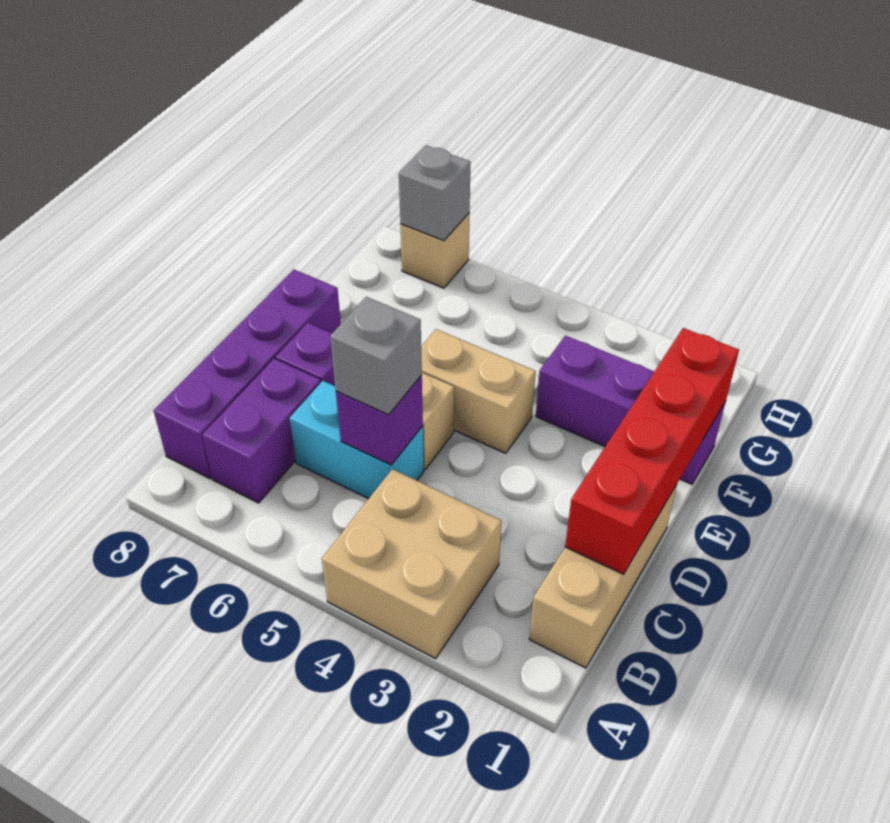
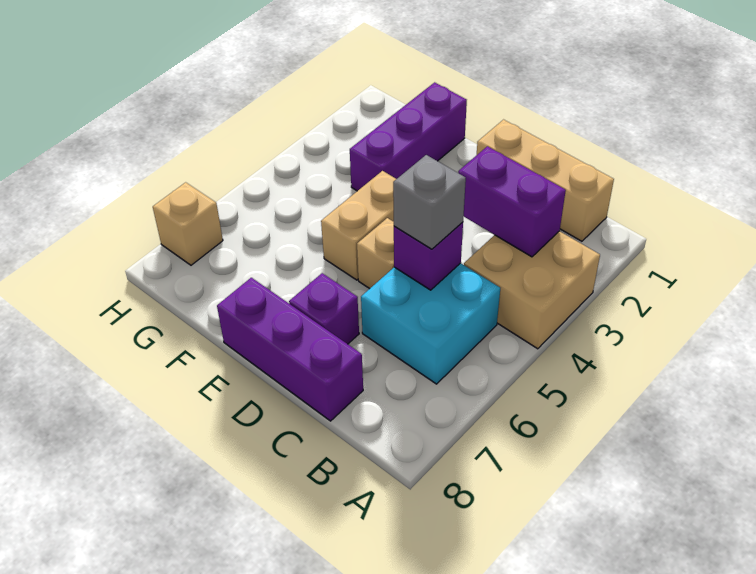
purple brick B7:C7 level 1 -> purple brick B3:C3 level 2
purple brick B8:E8 level 1 -> purple brick C8:E8 level 1
red brick C1:F1 level 2 -> none
cyan brick C5:C6 level 1 -> cyan brick B5:C6 level 1
grey brick H7 level 2 -> none

